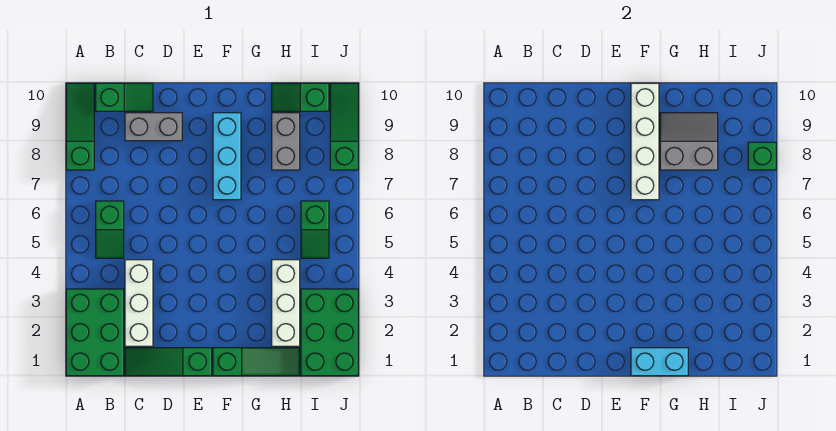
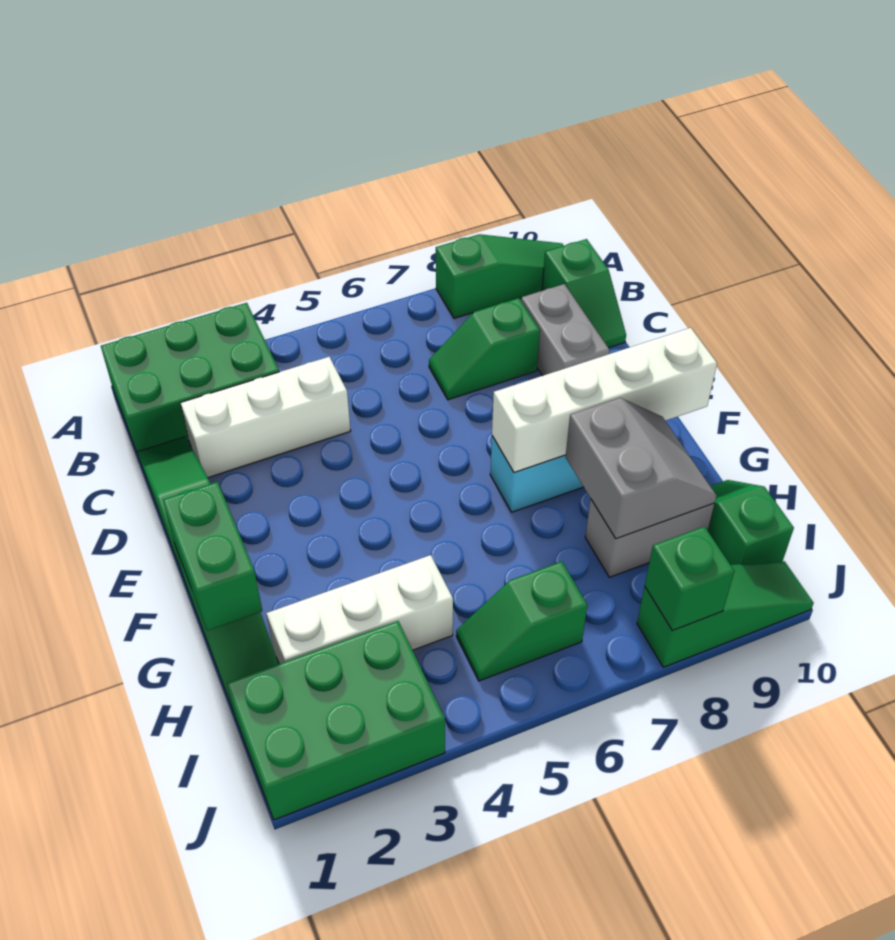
green slope B5:B6 level 1 top 6 -> green slope C7:C8 level 1 top 8
cyan brick F1:G1 level 2 -> green brick F1:G1 level 2

